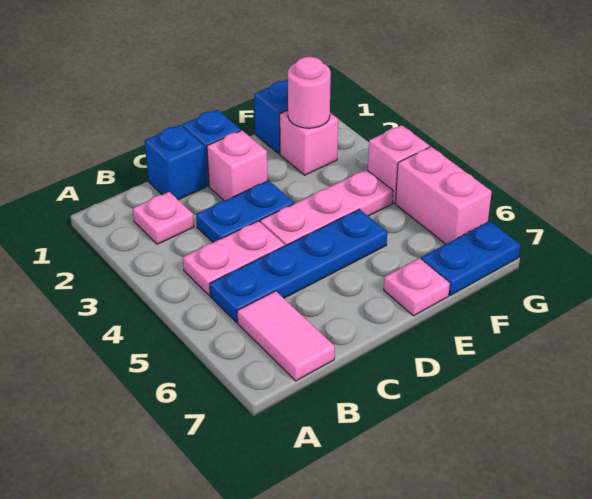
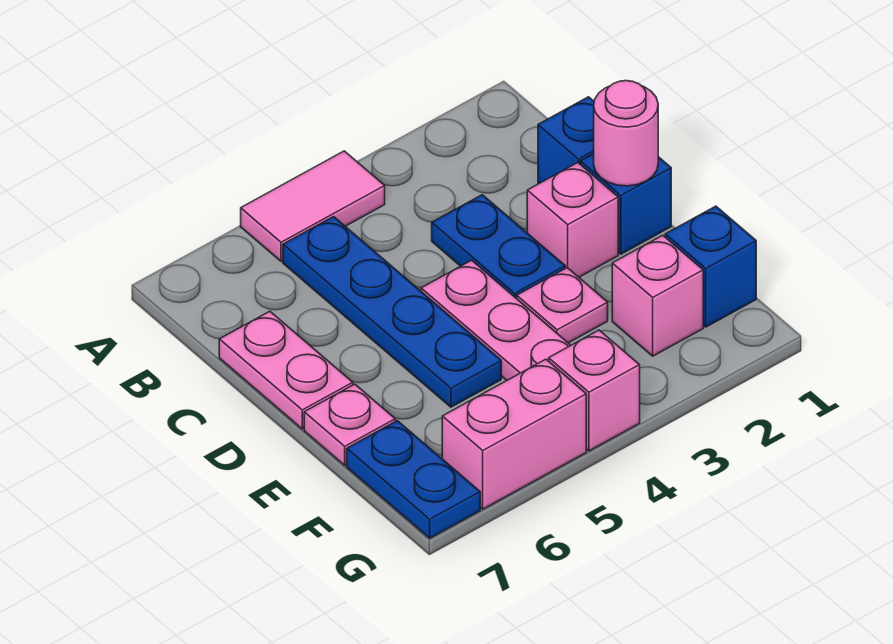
pink plate B2 level 1 -> pink plate E3 level 1
pink plate B4:C4 level 1 -> pink plate C7:D7 level 1
pink tile B6:B7 level 1 -> pink tile A4:A5 level 1
pink round brick F2 level 2 -> pink round brick D1 level 2

